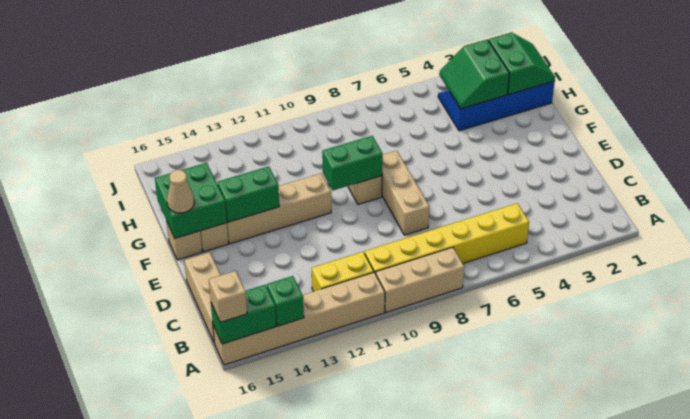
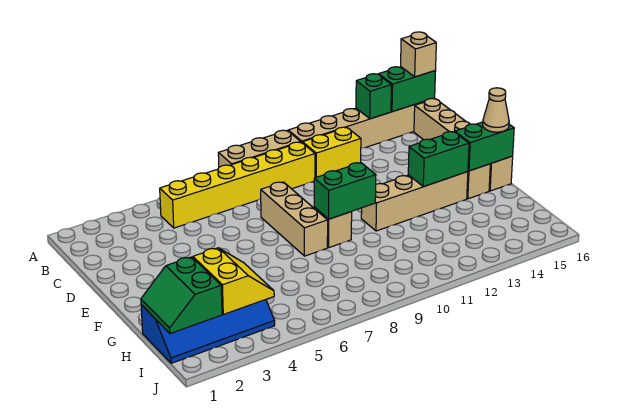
green brick F15:G16 level 2 -> green brick F15:F16 level 2
green slope H3:I4 level 2 top 3 -> yellow slope H3:I4 level 2 top 3

